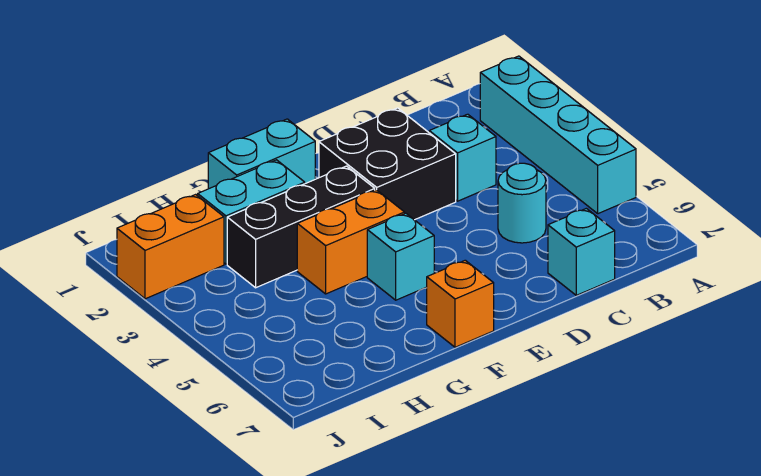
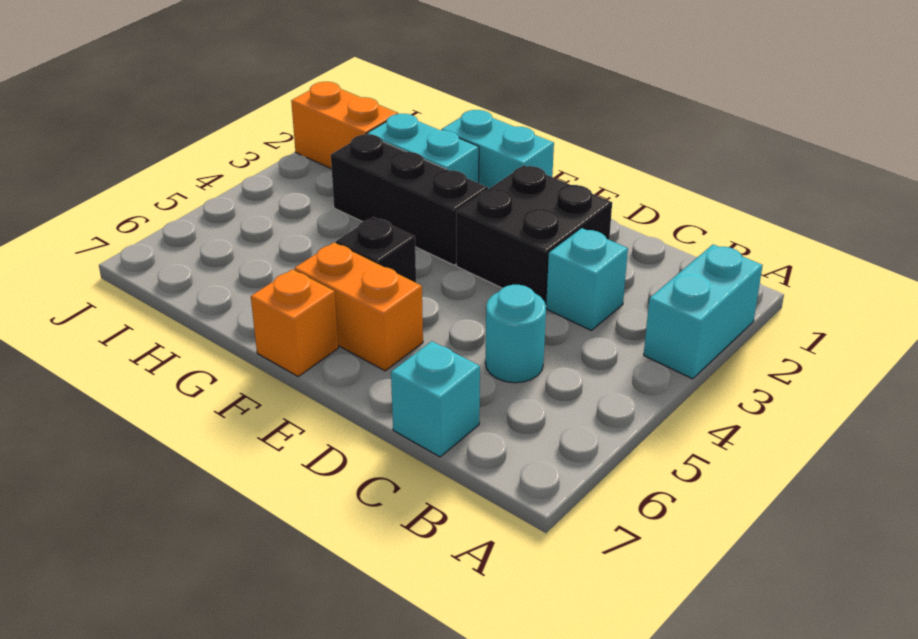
cyan brick A2:A5 level 1 -> cyan brick A2:A3 level 1
orange brick F4:G4 level 1 -> orange brick E6:F6 level 1
cyan brick F5 level 1 -> black brick F5 level 1

